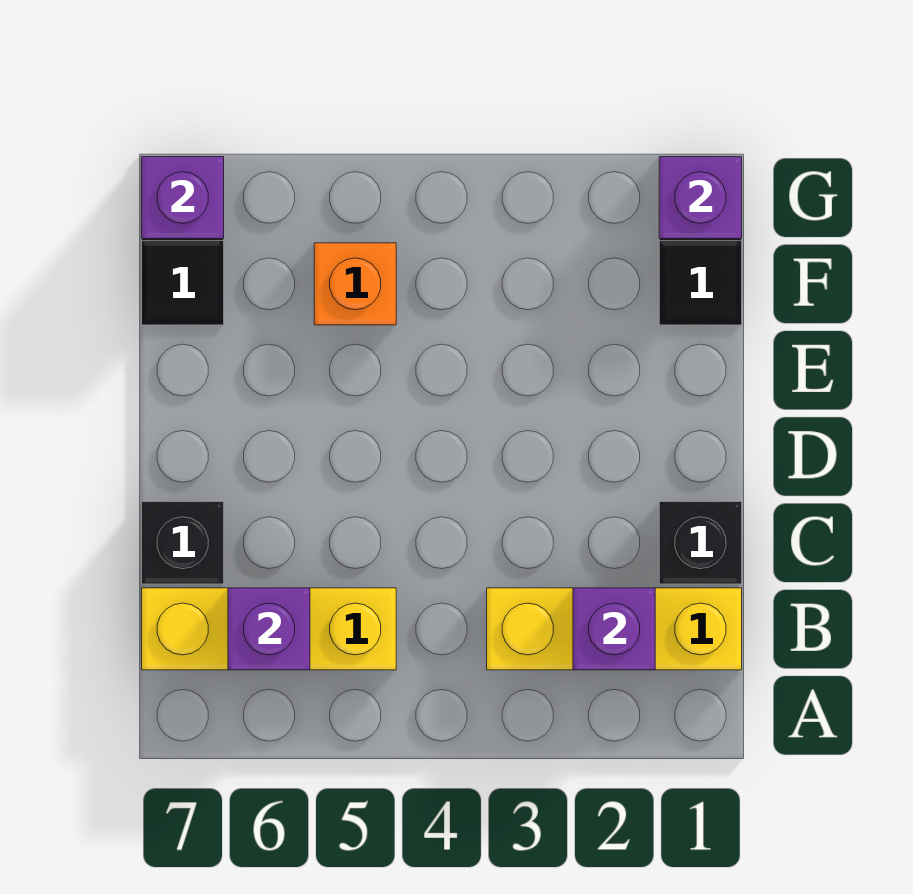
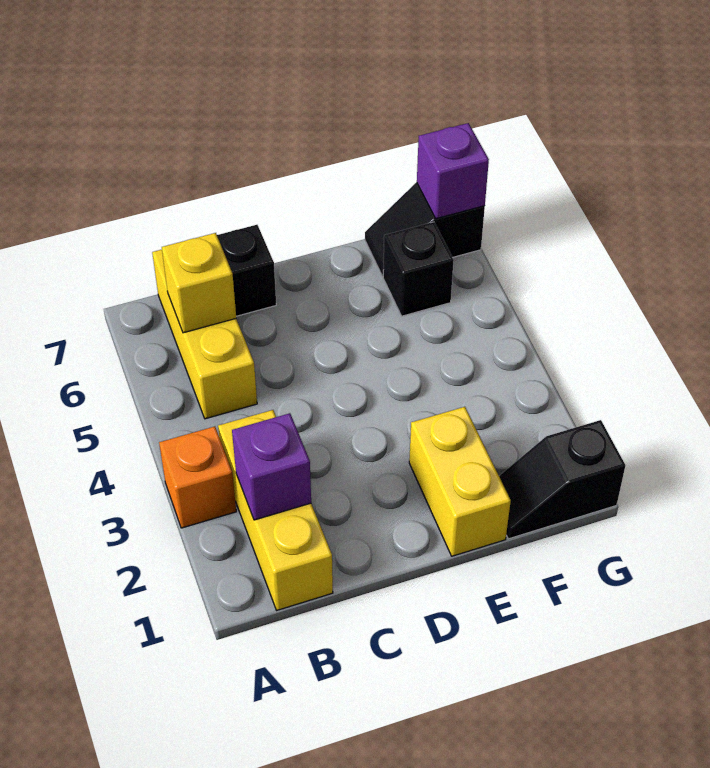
purple brick B6 level 2 -> yellow brick B6 level 2
black brick C1 level 1 -> black brick F6 level 1
none -> yellow brick E1:E2 level 1
orange brick F5 level 1 -> orange brick A3 level 1
purple brick G1 level 2 -> none

